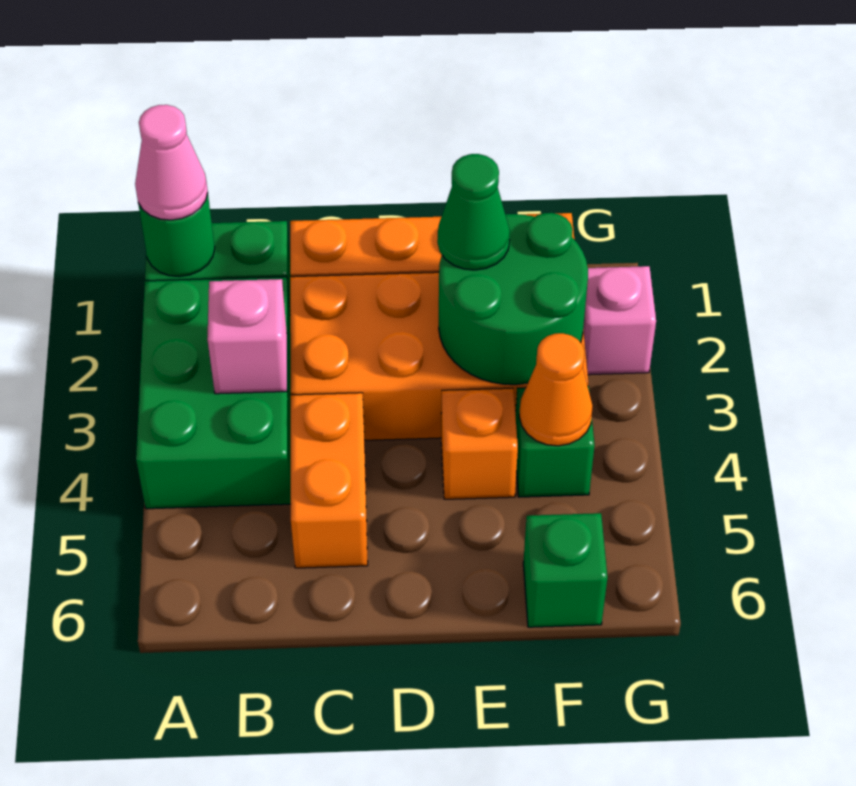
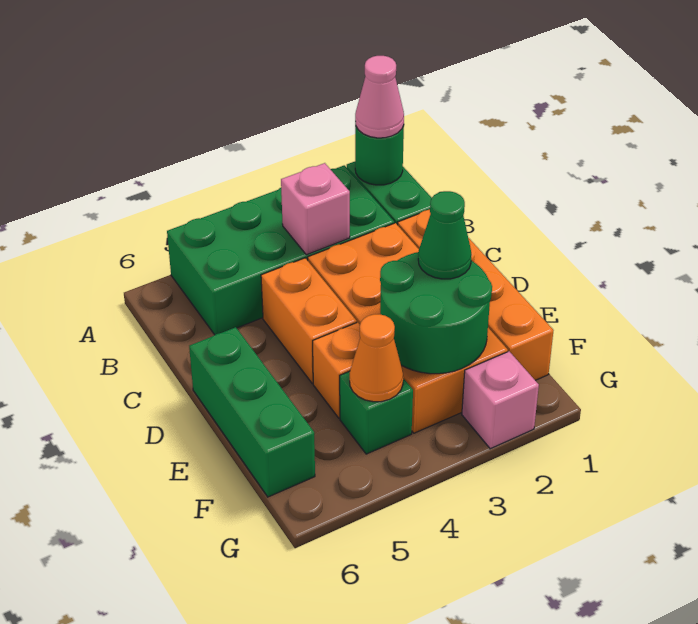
green brick A2:B4 level 1 -> green brick A2:B5 level 1
orange brick C4:C5 level 1 -> orange brick C4:D4 level 1
green brick F6 level 1 -> green brick D6:F6 level 1

